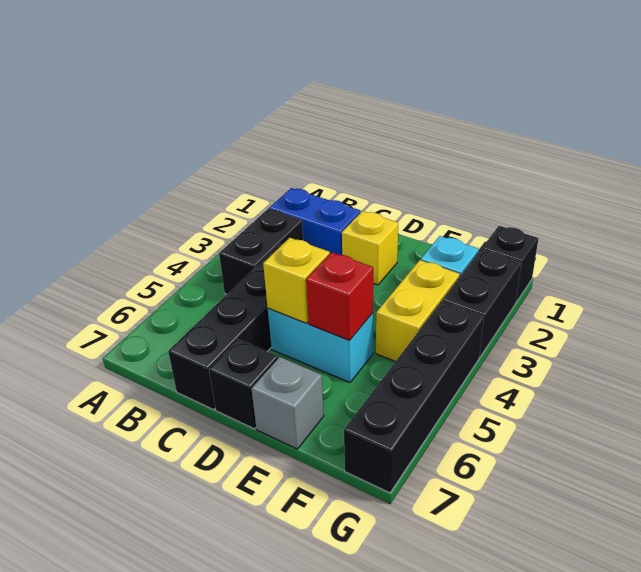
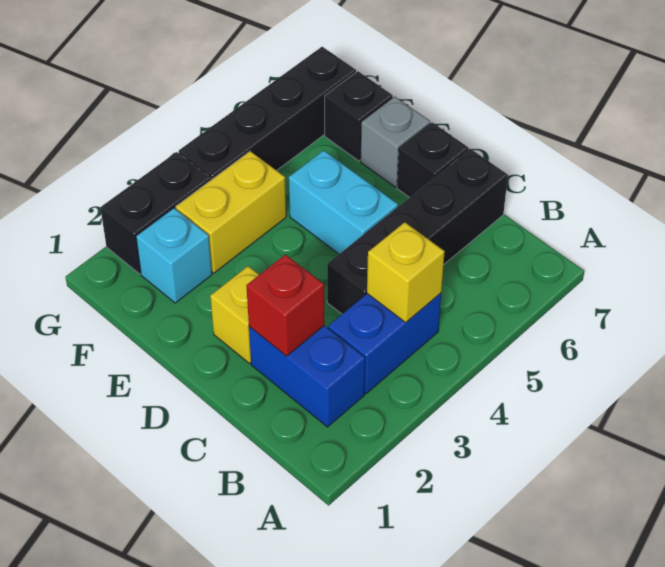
black brick B3:B4 level 1 -> blue brick B3:B4 level 1
yellow brick D5 level 2 -> yellow brick B4 level 2
red brick E5 level 2 -> red brick C2 level 2
black brick G1 level 1 -> black brick F7 level 1

